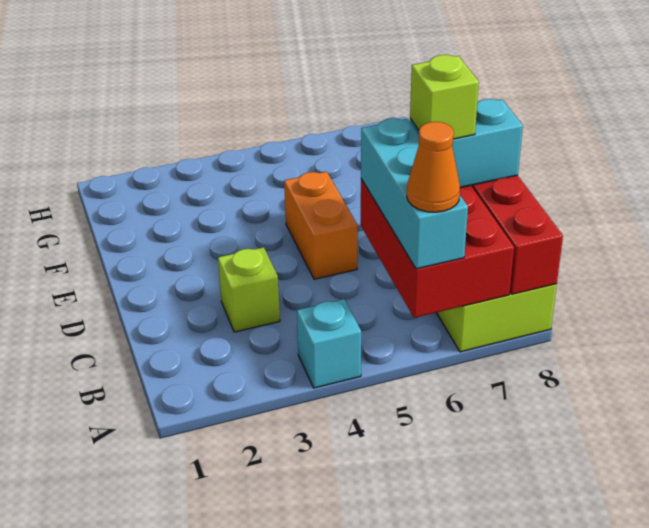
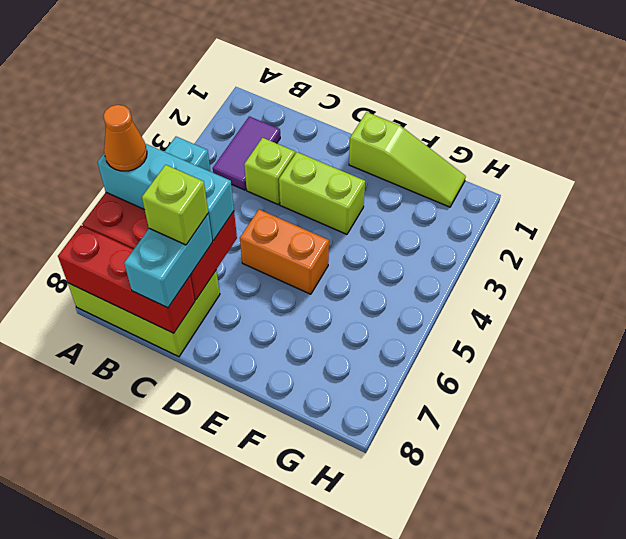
none -> purple tile B2:B3 level 1
none -> lime brick D3:E3 level 1
none -> lime slope E1:G1 level 1 top E

